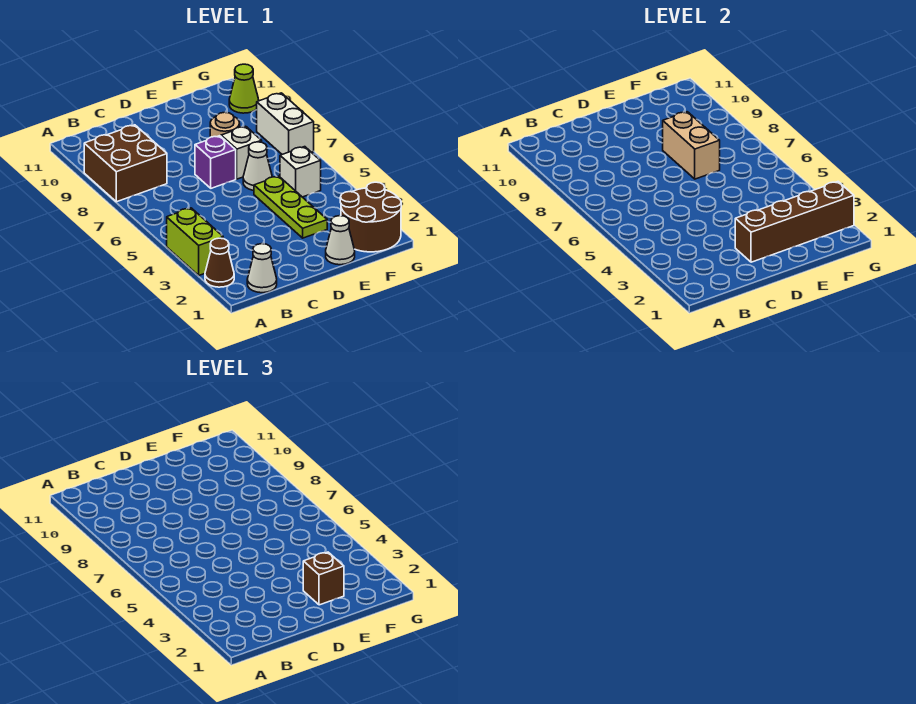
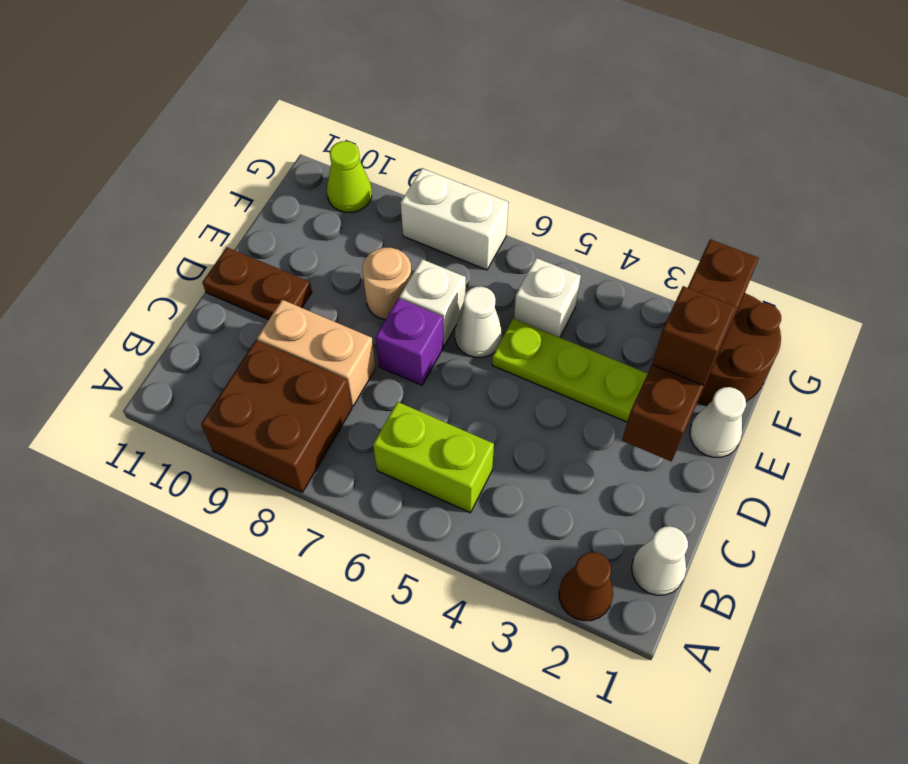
lime brick A3:A4 level 1 -> lime brick B5:B6 level 1
none -> brown plate D10:D11 level 1
tan brick E7:E8 level 2 -> tan brick C8:C9 level 1

